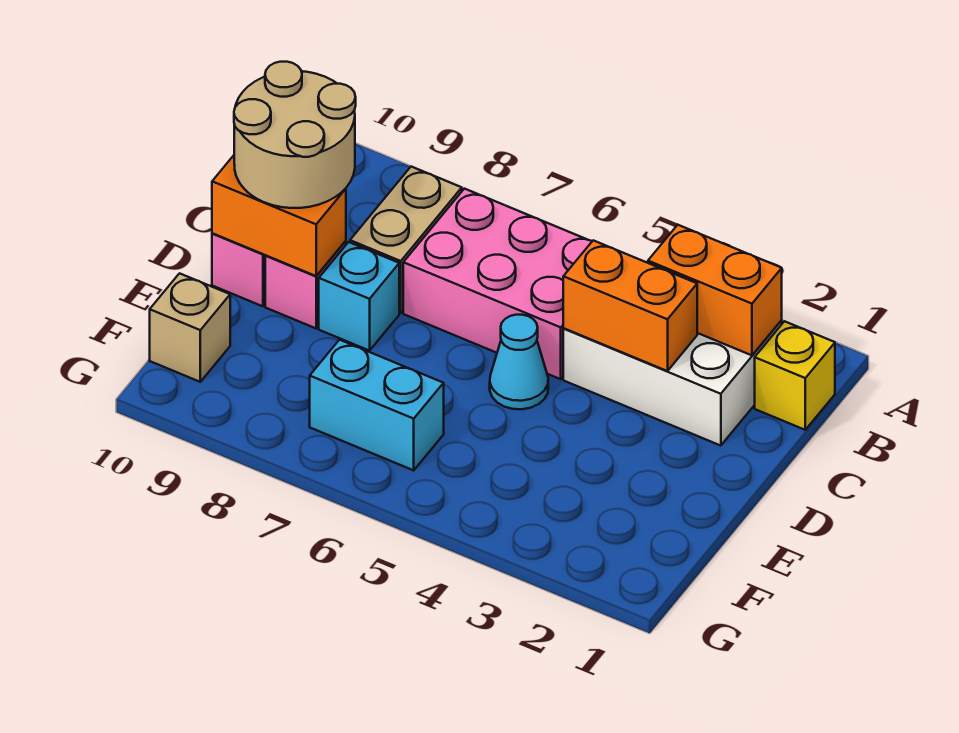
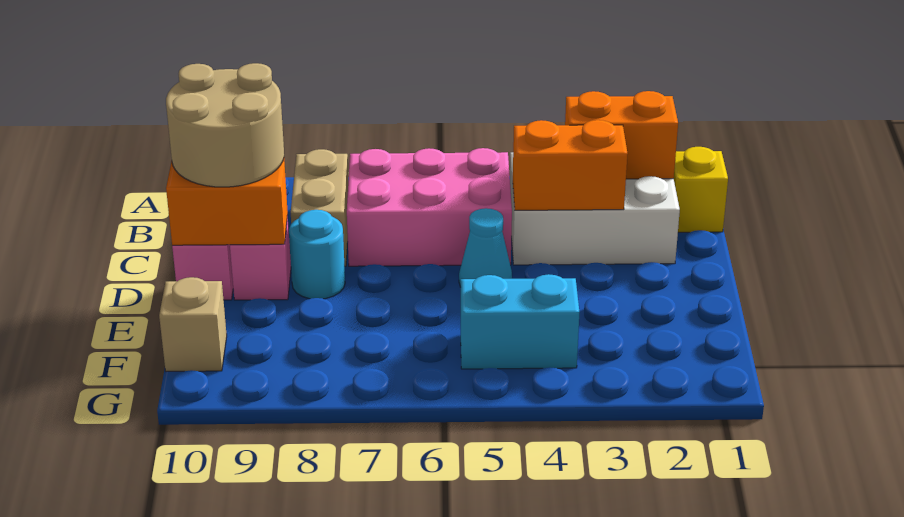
cyan brick D8 level 1 -> cyan round brick D8 level 1
cyan brick F6:F7 level 1 -> cyan brick F4:F5 level 1

